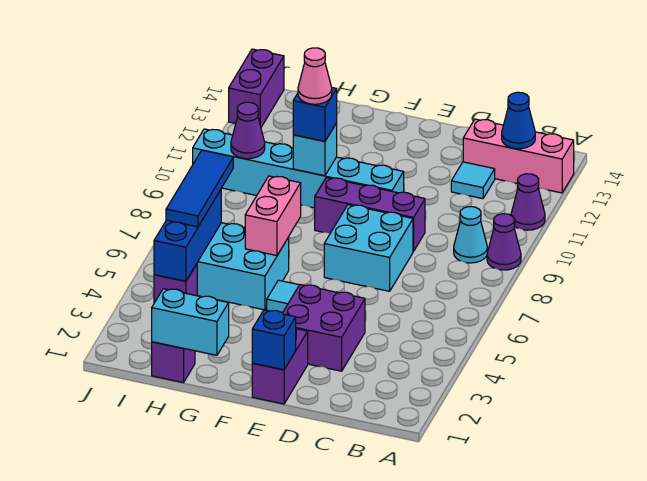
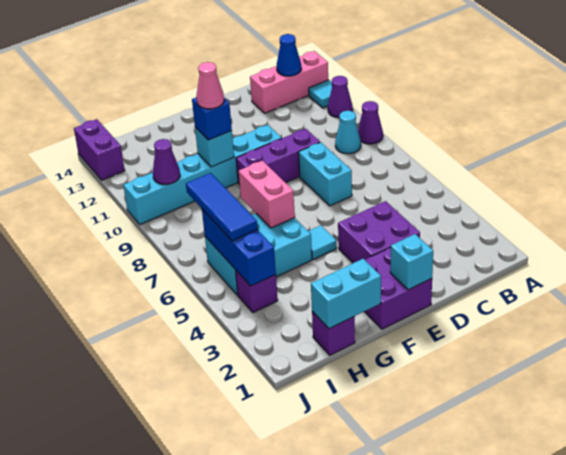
cyan tile C12 level 1 -> cyan tile A12 level 1
cyan brick D7:E8 level 1 -> cyan brick D7:D8 level 1
purple brick E1:E2 level 1 -> purple brick E1:F2 level 1
blue brick E1 level 2 -> cyan brick E1 level 2

